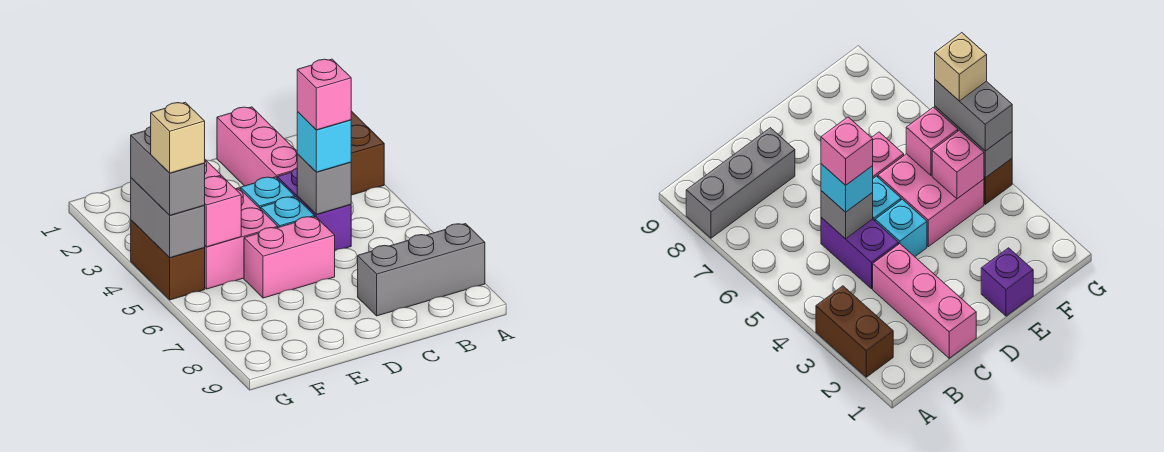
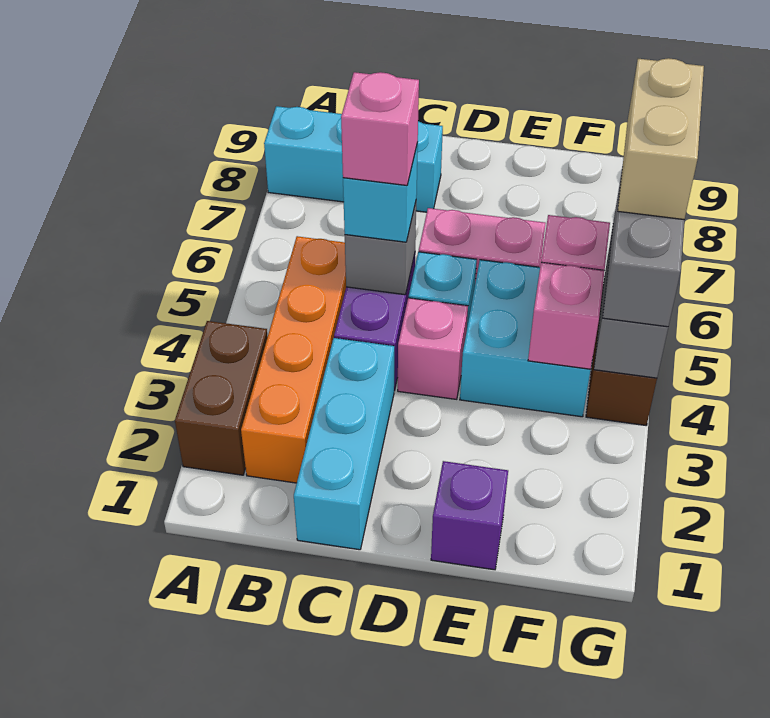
grey brick A8:C8 level 1 -> cyan brick A8:C8 level 1
none -> orange brick B2:B5 level 1
pink brick C1:C3 level 1 -> cyan brick C1:C3 level 1
cyan brick D4 level 1 -> pink brick D4 level 1
pink brick E4:F5 level 1 -> cyan brick E4:F5 level 1
tan brick G5 level 4 -> tan brick G5:G6 level 4

